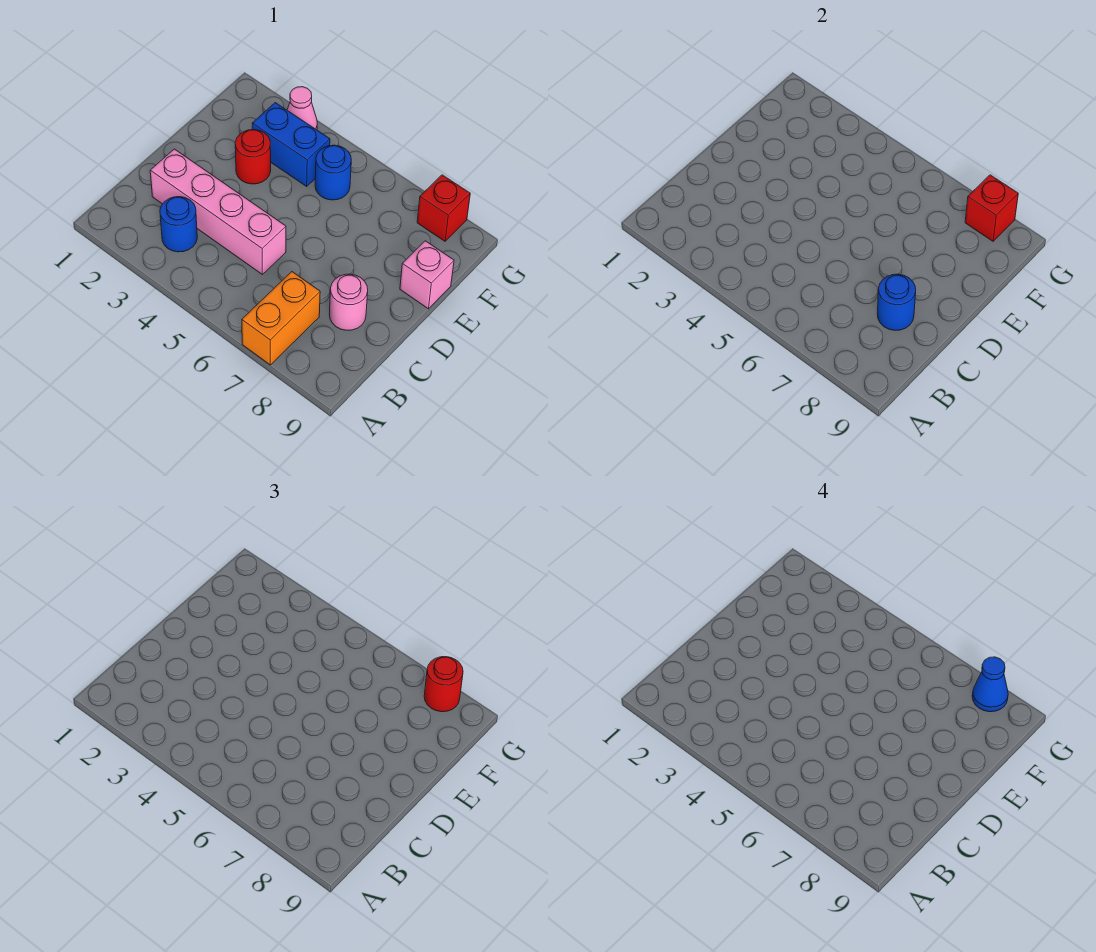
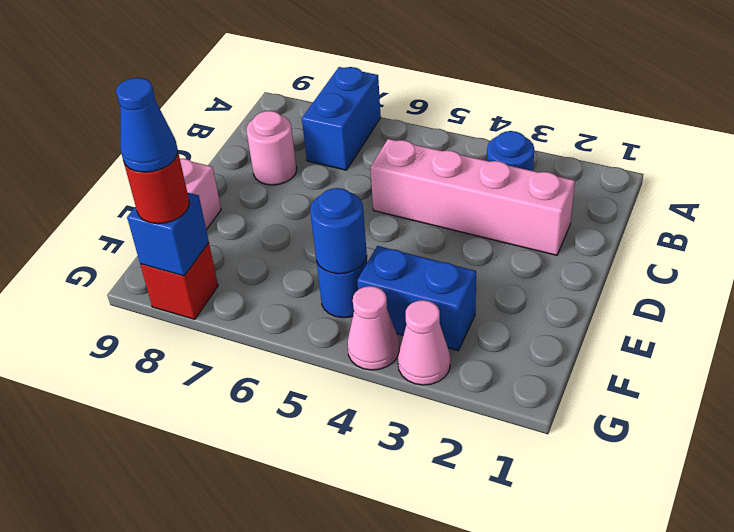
orange brick A7:B7 level 1 -> blue brick A7:B7 level 1
blue round brick C8 level 2 -> blue round brick F5 level 2
red round brick E3 level 1 -> none
none -> pink cone G4 level 1
red brick G8 level 2 -> blue brick G8 level 2

